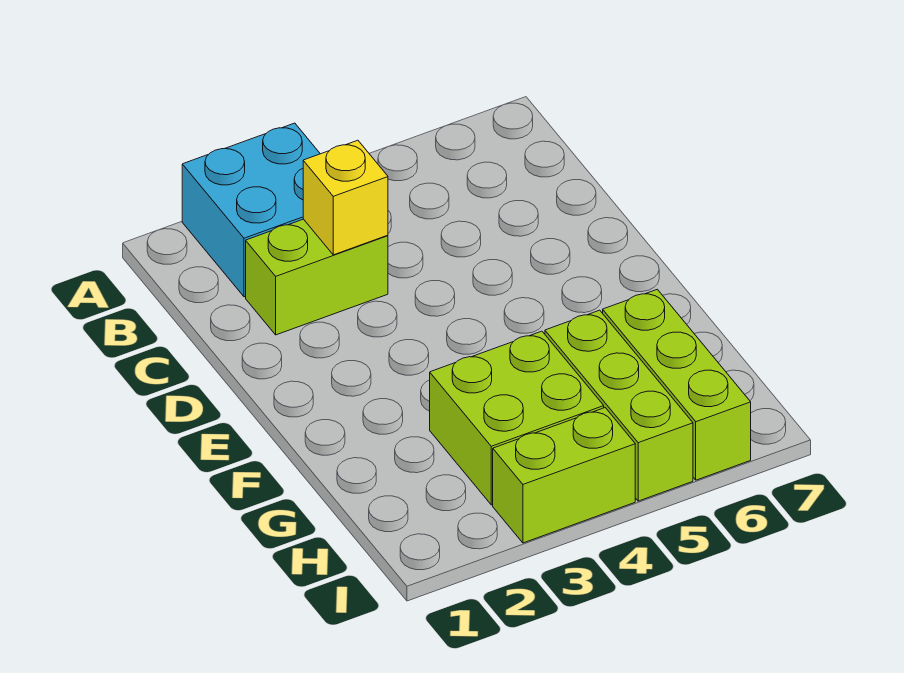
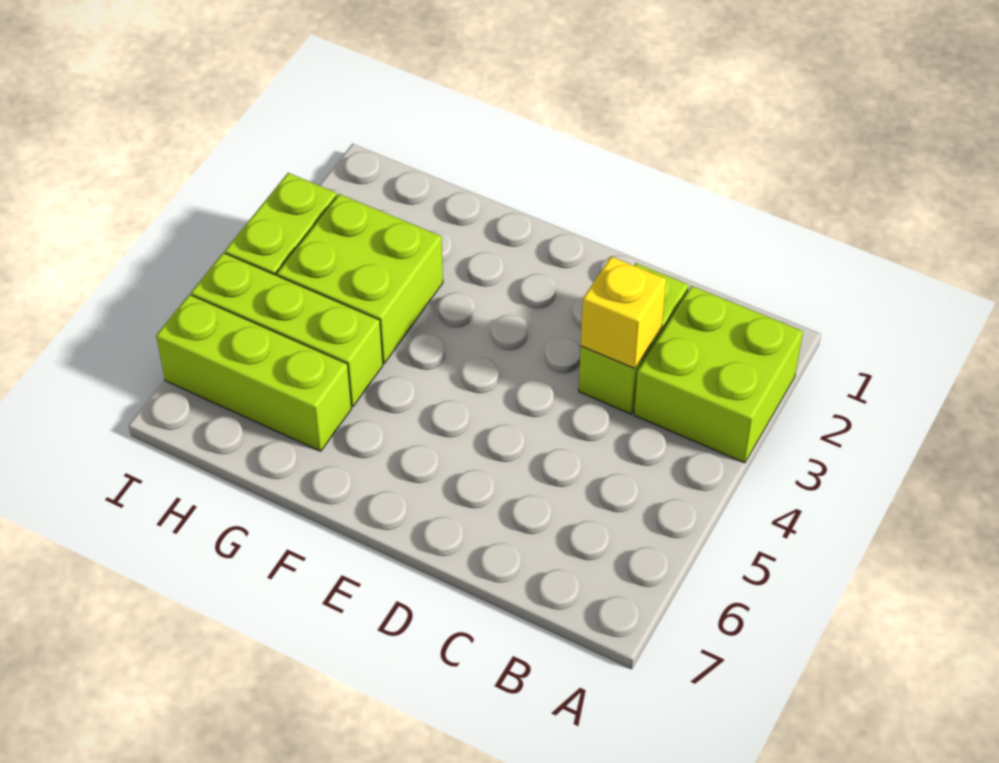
cyan brick A2:B3 level 1 -> lime brick A2:B3 level 1

